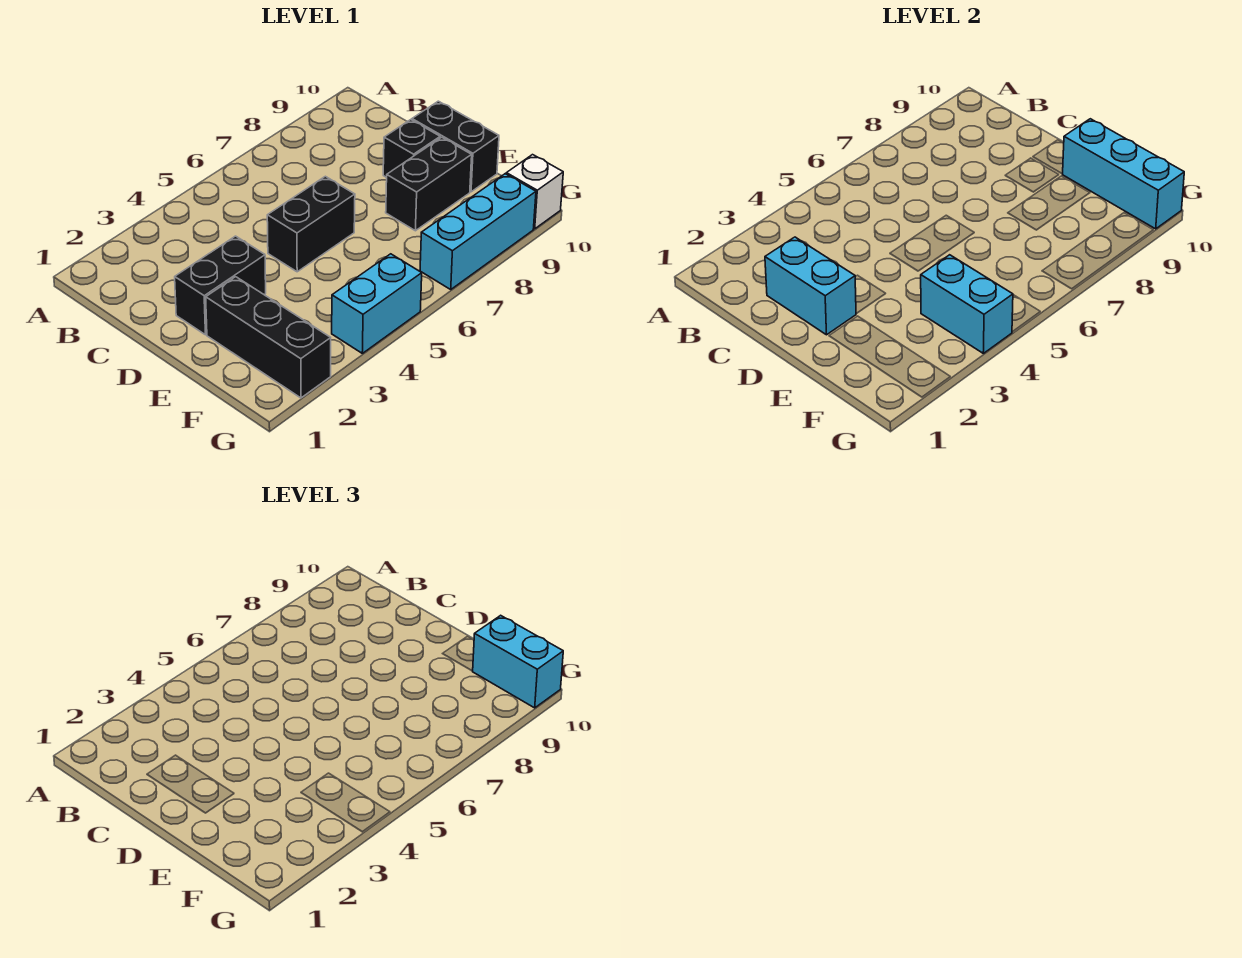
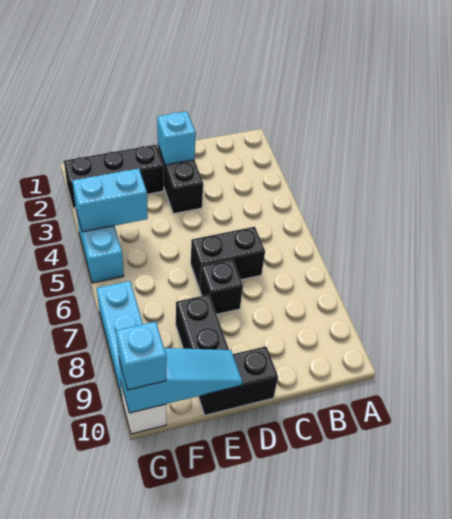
cyan brick C2:D2 level 2 -> cyan brick D2 level 2
black brick D5:D6 level 1 -> black brick C6:D6 level 1
black brick D9 level 1 -> black brick D7 level 1
cyan brick E10:G10 level 2 -> cyan slope E10:G10 level 2 top G
cyan brick F10:G10 level 3 -> cyan brick G10 level 3

